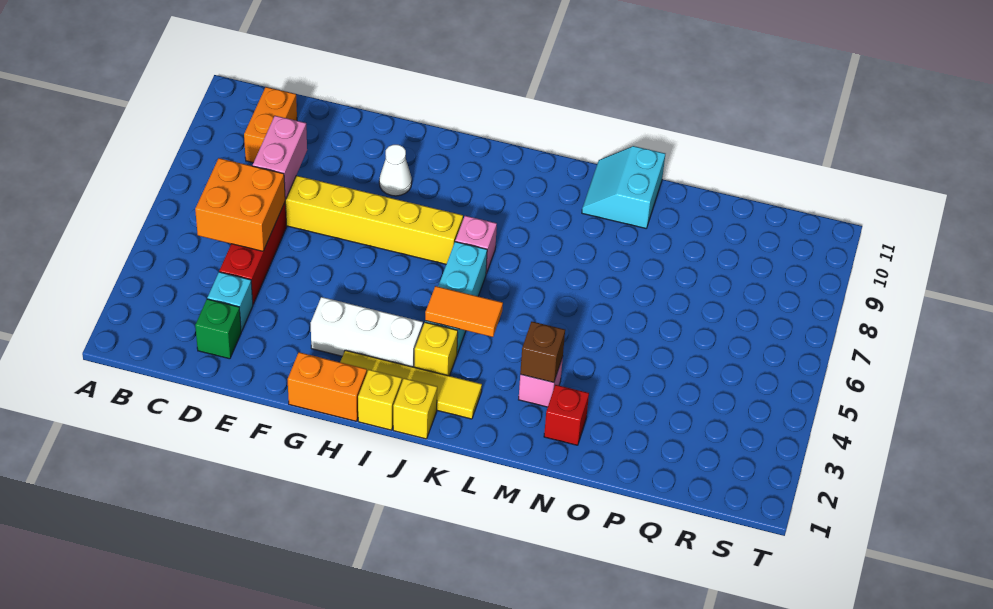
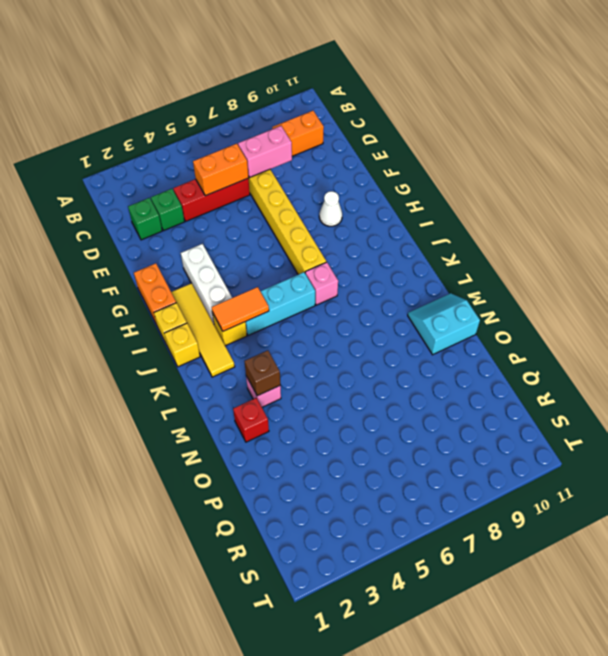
orange brick C5:D6 level 2 -> orange brick D5:D6 level 2
cyan brick D3 level 1 -> green brick D3 level 1
orange tile J4:K4 level 2 -> orange tile J3:J4 level 2

